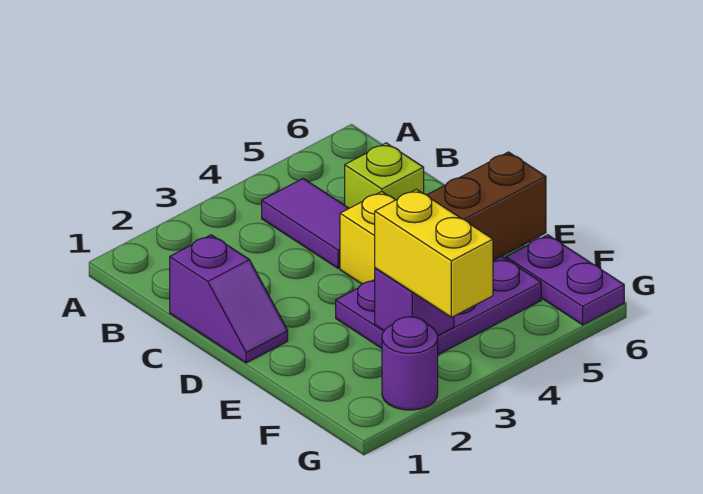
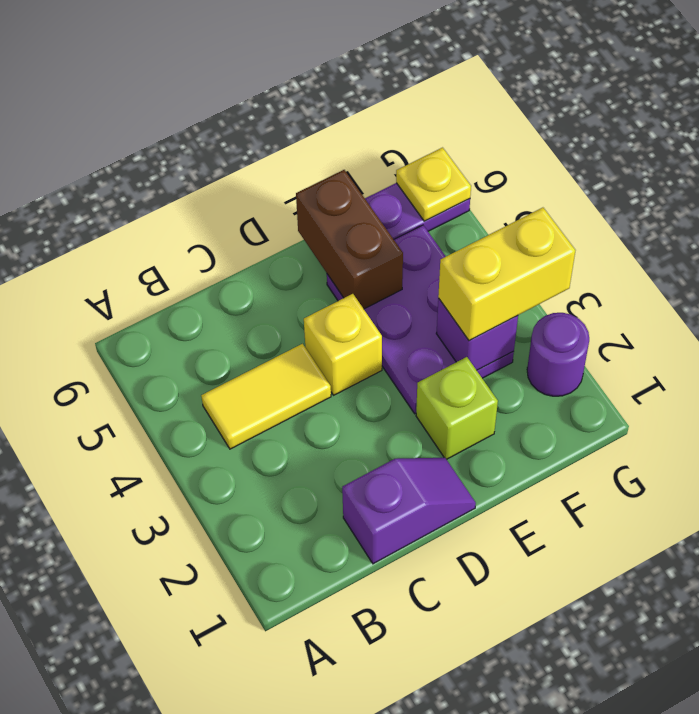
purple tile B4:C4 level 1 -> yellow tile B4:C4 level 1
lime brick C5 level 1 -> lime brick E2 level 1
none -> yellow plate G6 level 2

